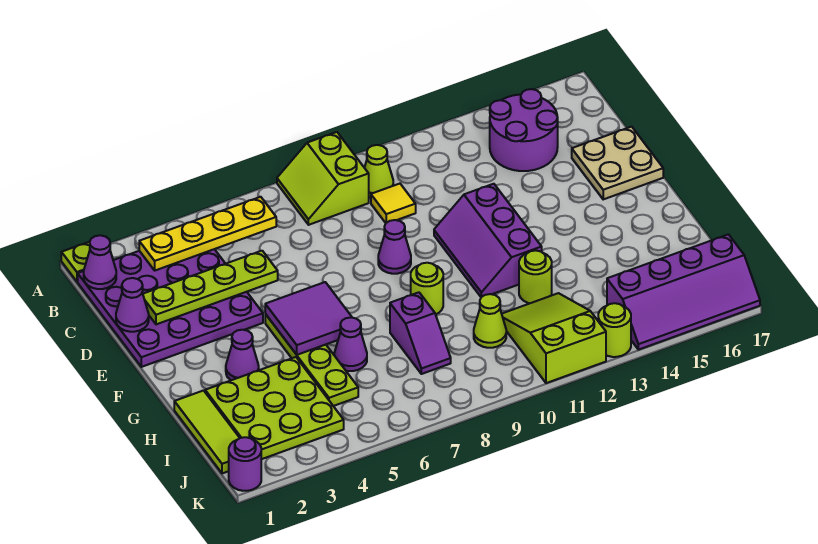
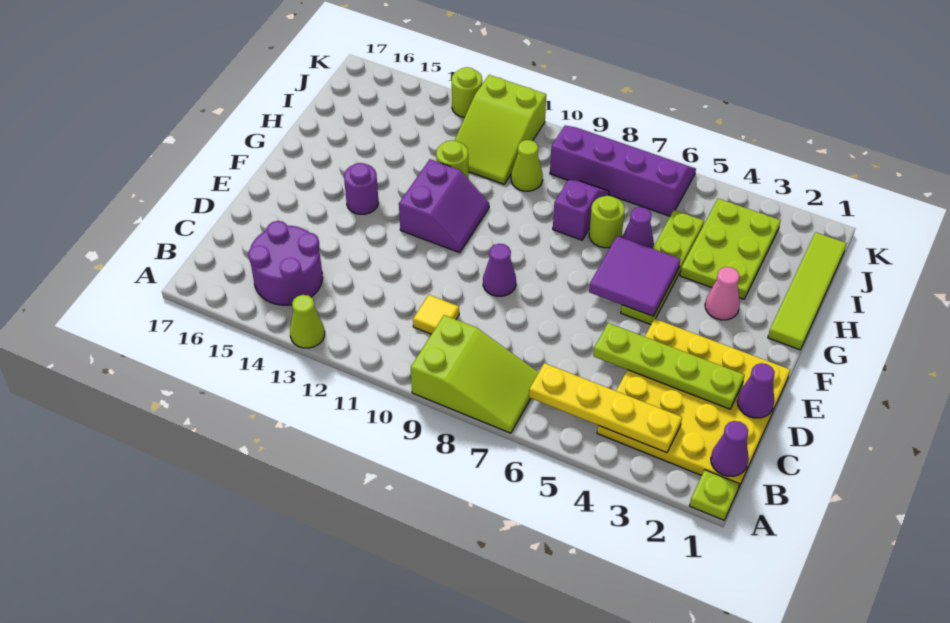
lime slope A8:B9 level 1 top 9 -> lime slope A7:B9 level 1 top 9
purple plate B1:E4 level 1 -> yellow plate B1:E4 level 1
lime cone B10 level 1 -> lime cone A13 level 1
tan plate D16:E17 level 1 -> none
purple slope E11:G12 level 1 top 12 -> purple slope F11:G12 level 1 top 12
purple cone G3 level 1 -> pink cone G3 level 1
lime round brick G9 level 1 -> lime round brick H7 level 1
lime tile H1:J1 level 1 -> lime tile G1:J1 level 1
lime plate H2:J4 level 1 -> lime plate H3:J4 level 1
purple slope J14:K17 level 1 top J -> purple slope J6:K9 level 1 top J
purple round brick K1 level 1 -> purple round brick F14 level 1

